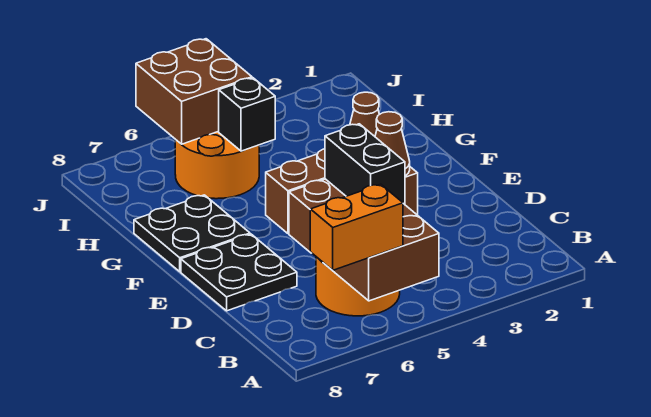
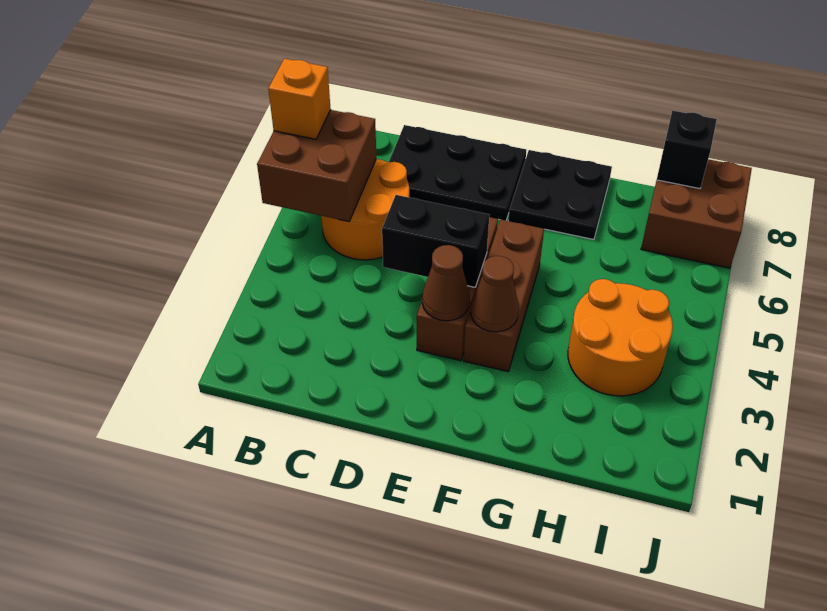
orange brick A6:A7 level 3 -> orange brick A6 level 3
black plate D7:E8 level 1 -> black plate C7:E8 level 1
orange round brick H5:I6 level 1 -> orange round brick H3:I4 level 1
black brick H5 level 2 -> black brick I8 level 2
brown brick I5:J6 level 2 -> brown brick I7:J8 level 1

